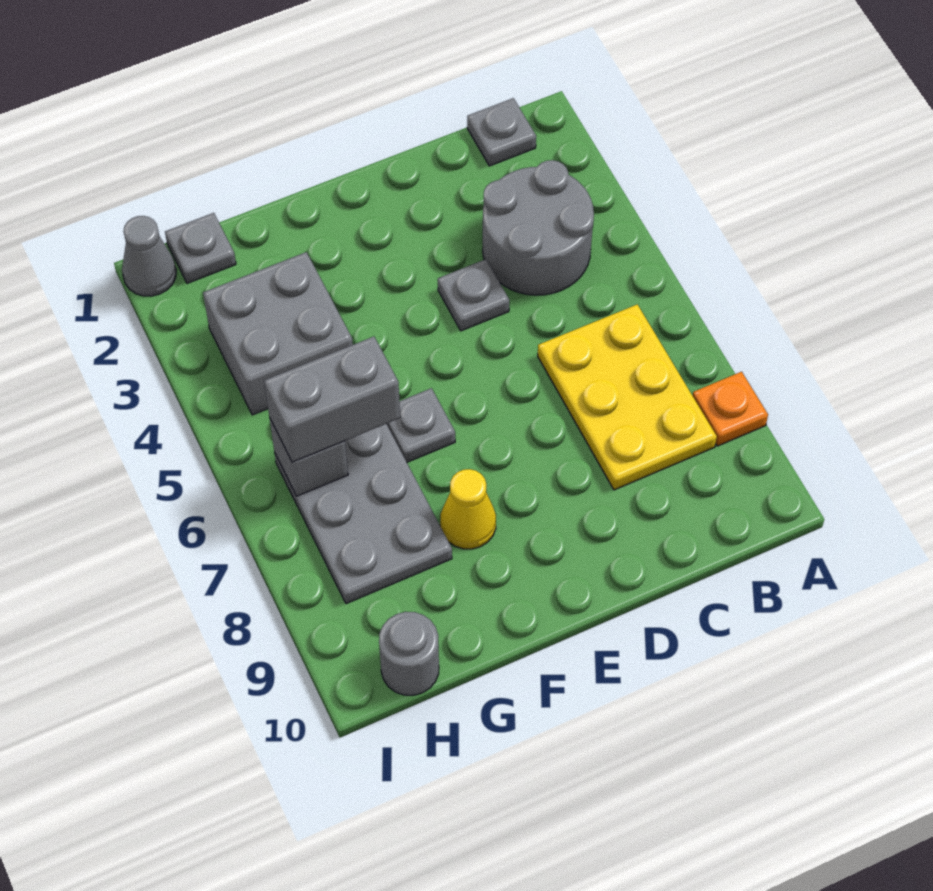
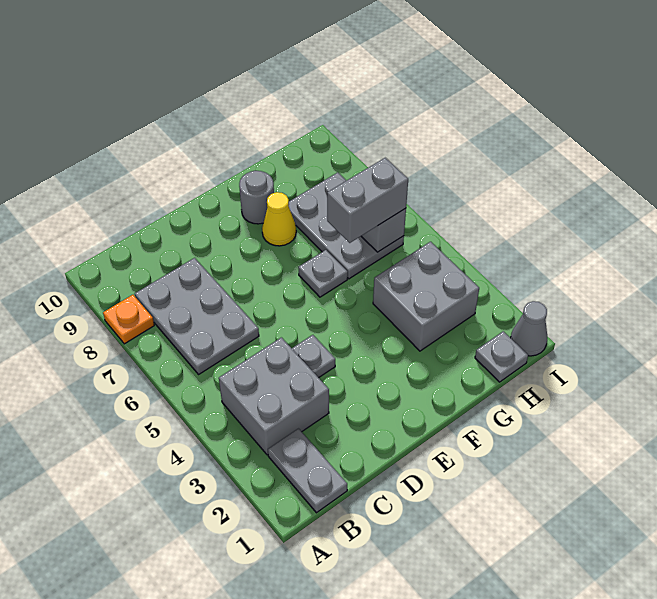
grey plate B1 level 1 -> grey plate B1:B2 level 1
grey round brick B3:C4 level 1 -> grey brick B3:C4 level 1
yellow plate B6:C8 level 1 -> grey plate B6:C8 level 1
grey round brick H10 level 1 -> grey round brick F9 level 1

